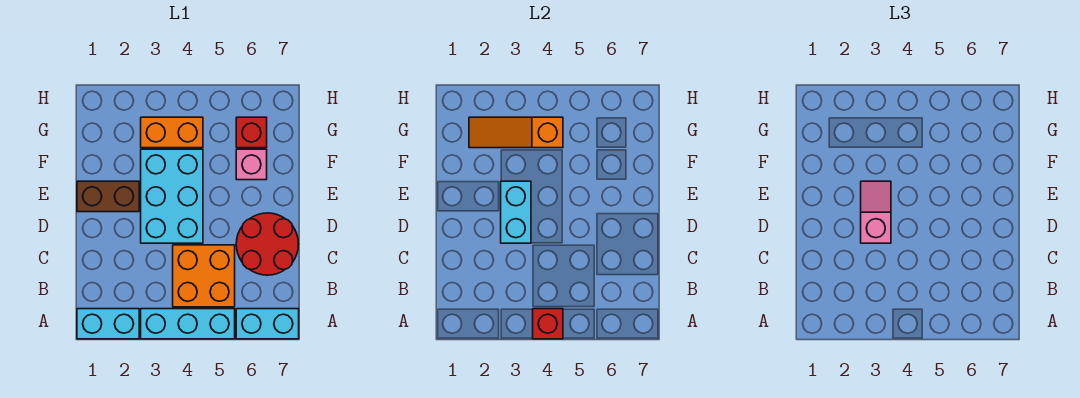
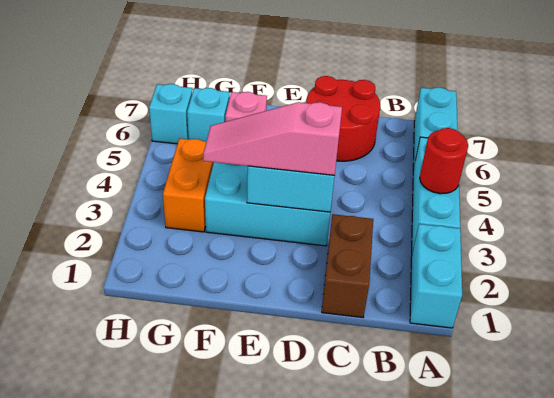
red brick A4 level 2 -> red round brick A4 level 2
orange brick B4:C5 level 1 -> none
pink slope D3:E3 level 3 top D -> pink slope D3:F3 level 3 top D
brown brick E1:E2 level 1 -> brown brick C1:C2 level 1
orange slope G2:G4 level 2 top 4 -> none
red brick G6 level 1 -> cyan brick G6 level 1
none -> cyan brick H6 level 1

